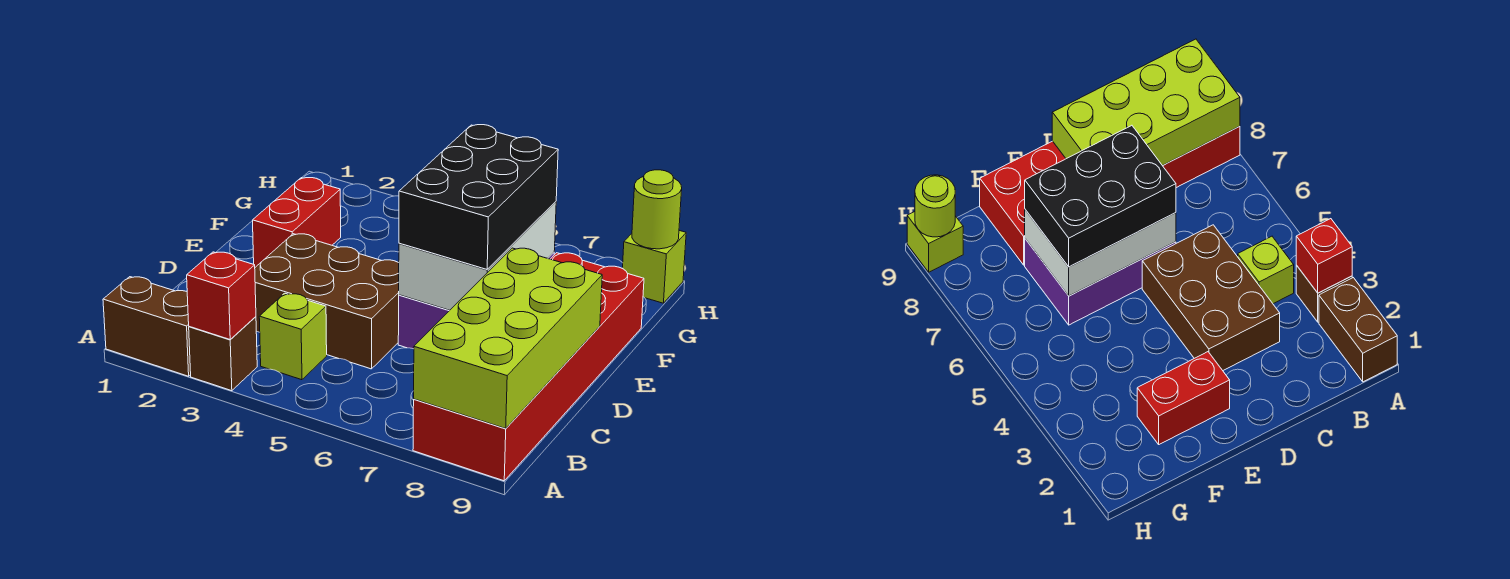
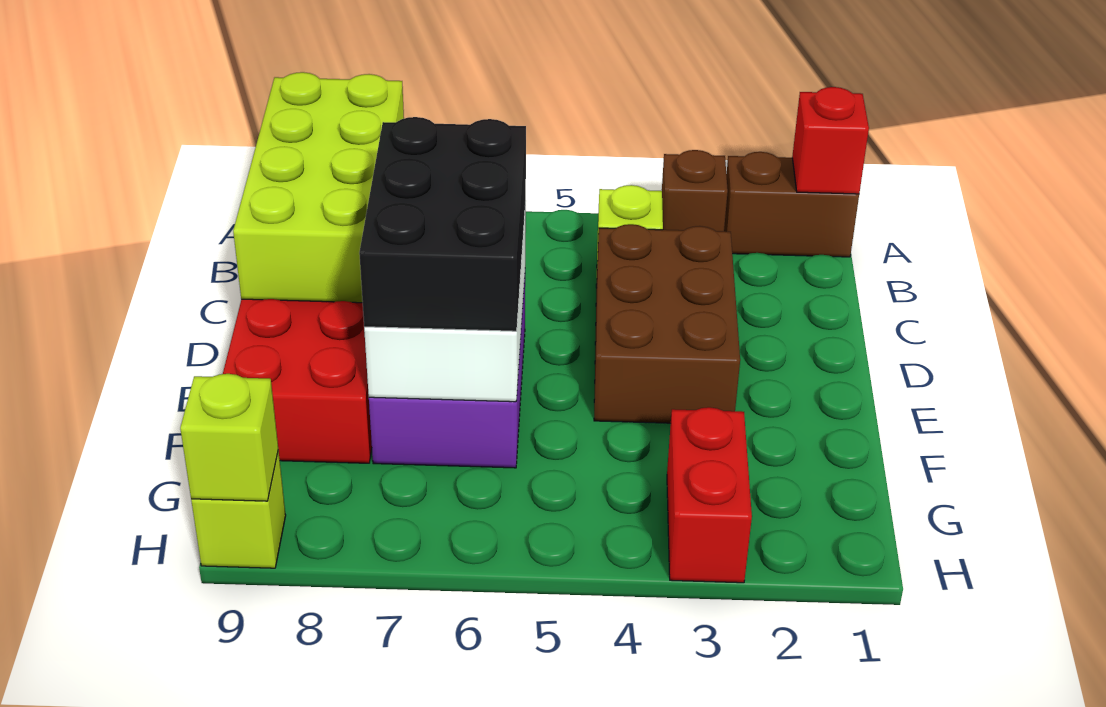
red brick A3 level 2 -> red brick A1 level 2
brown brick C3:D5 level 1 -> brown brick C3:E4 level 1
red brick E2:F2 level 1 -> red brick G3:H3 level 1
lime round brick H9 level 2 -> lime brick H9 level 2

